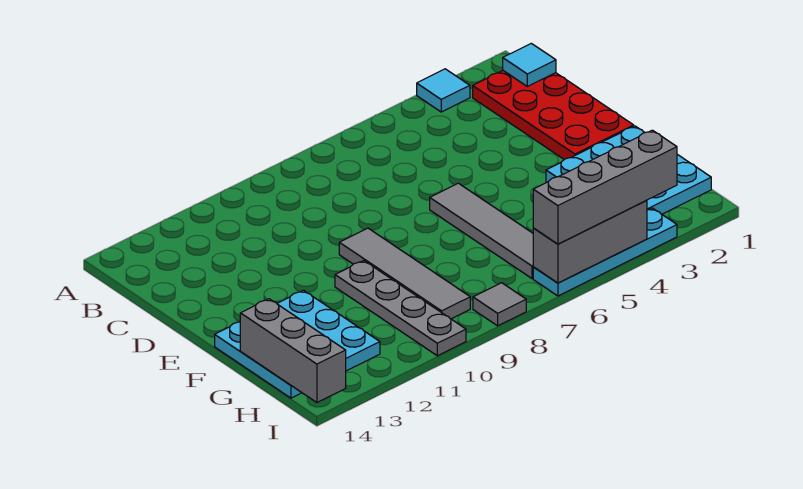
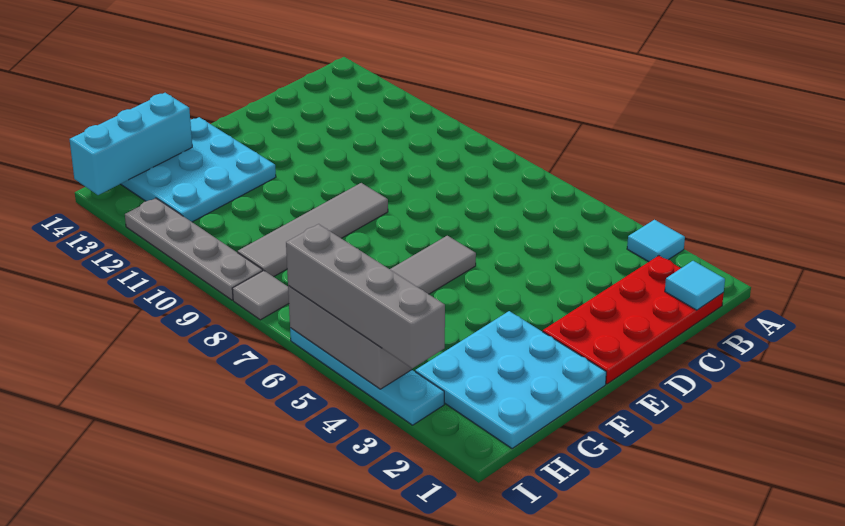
grey plate F10:I10 level 1 -> grey plate I9:I12 level 1
grey brick G14:I14 level 2 -> cyan brick G14:I14 level 2

